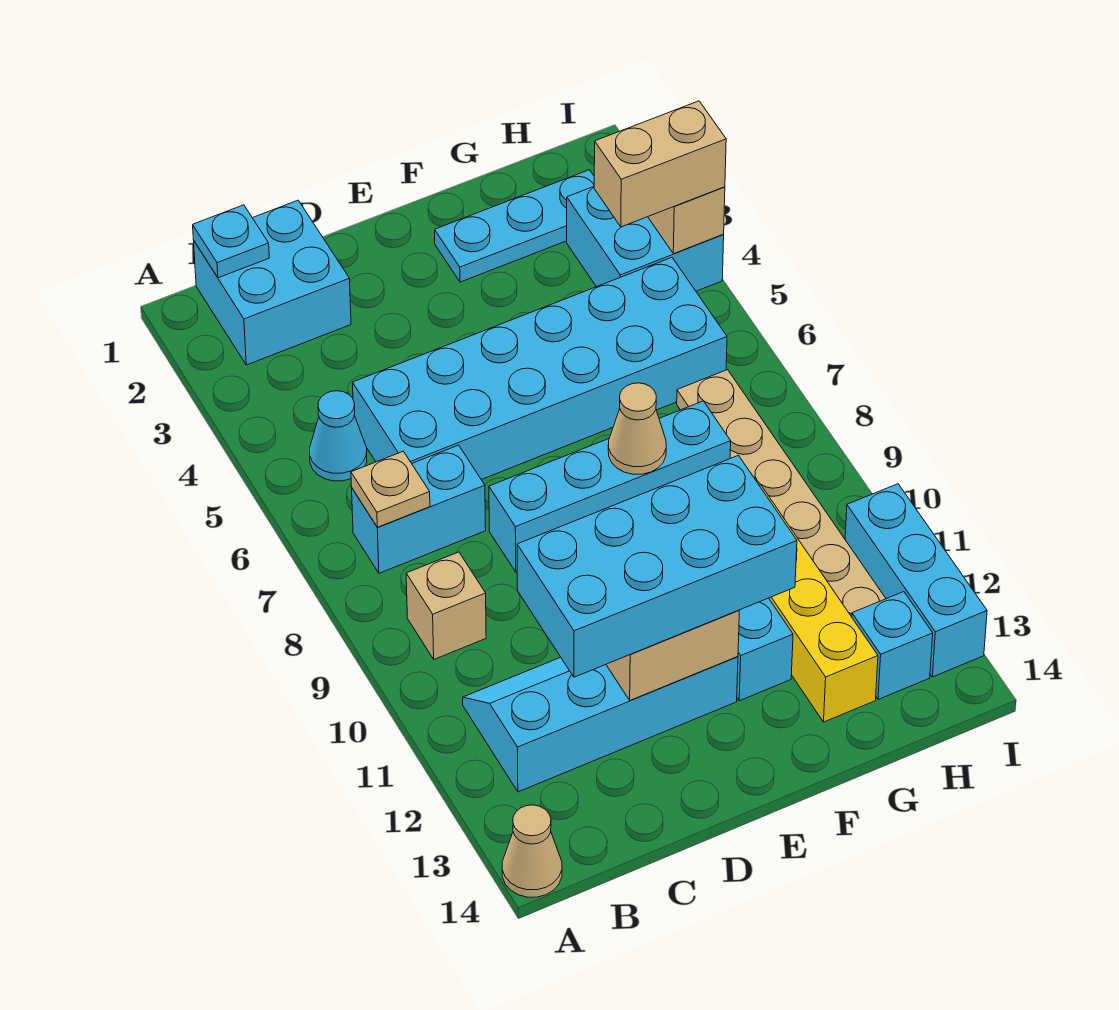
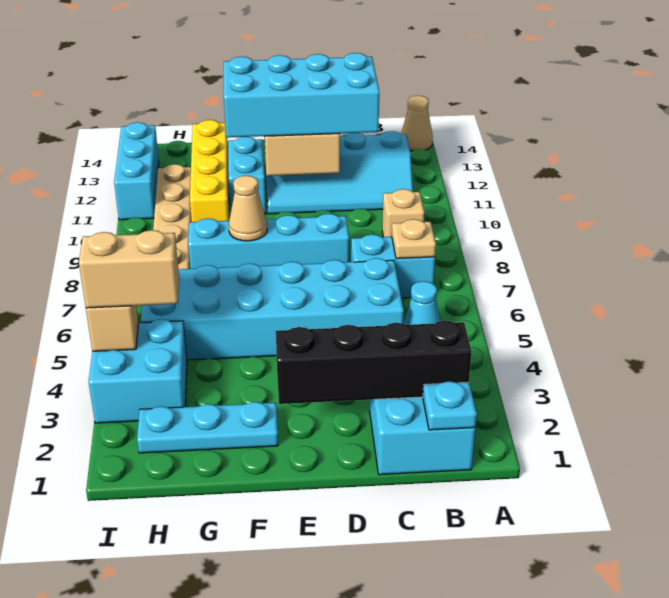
none -> black brick B2:E2 level 2
cyan brick H13 level 1 -> none

